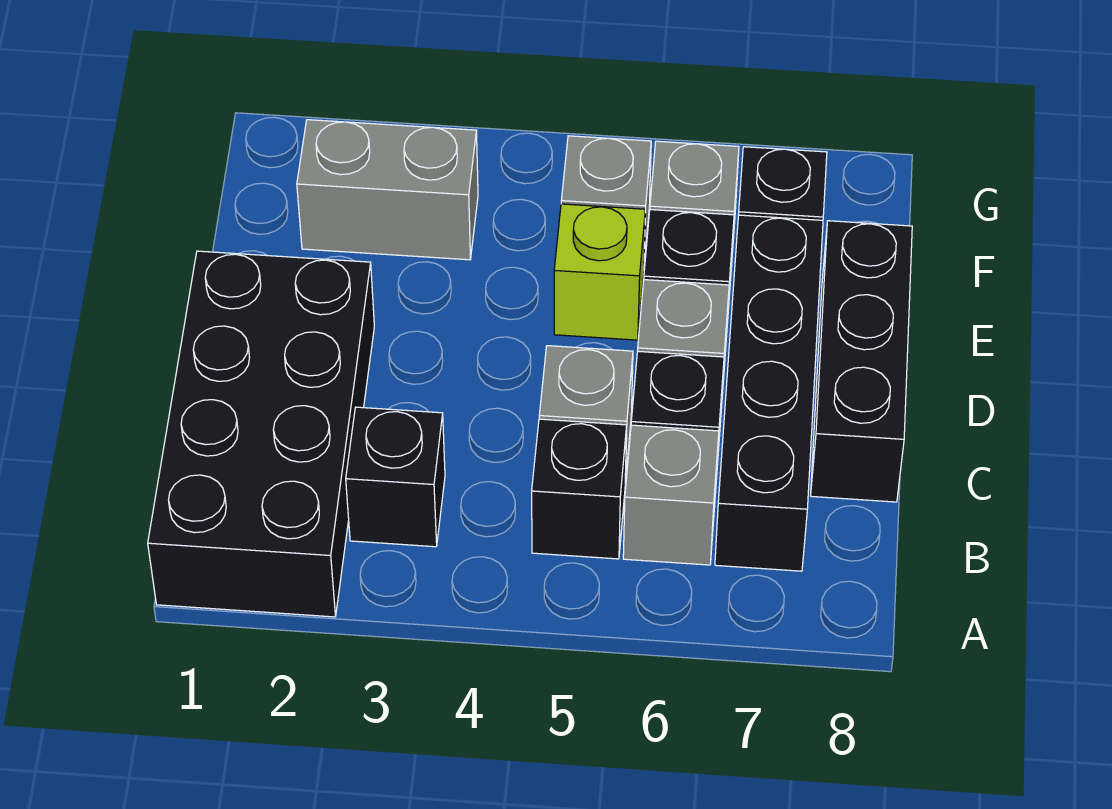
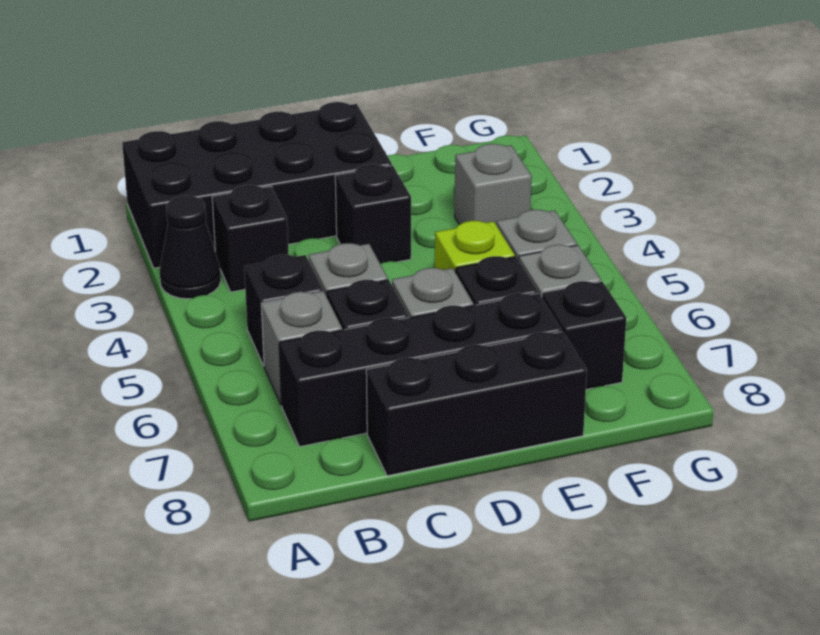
none -> black cone A3 level 1
none -> black brick D3 level 1
grey brick F2:F3 level 1 -> grey brick F3 level 1

